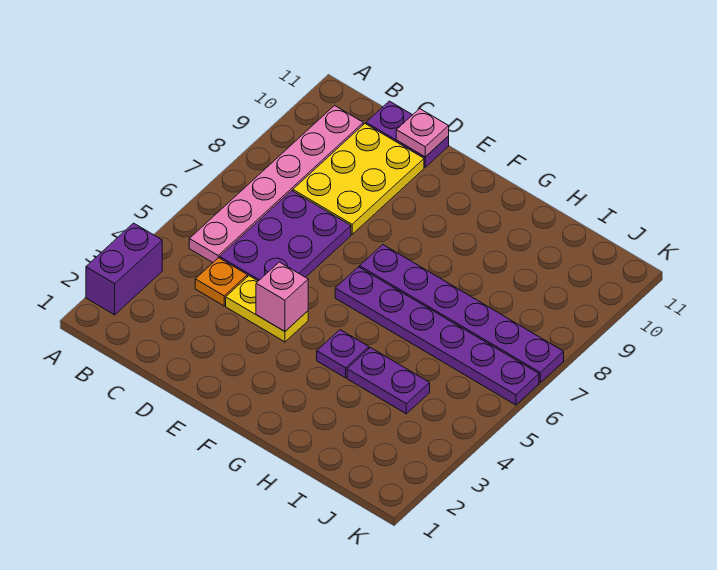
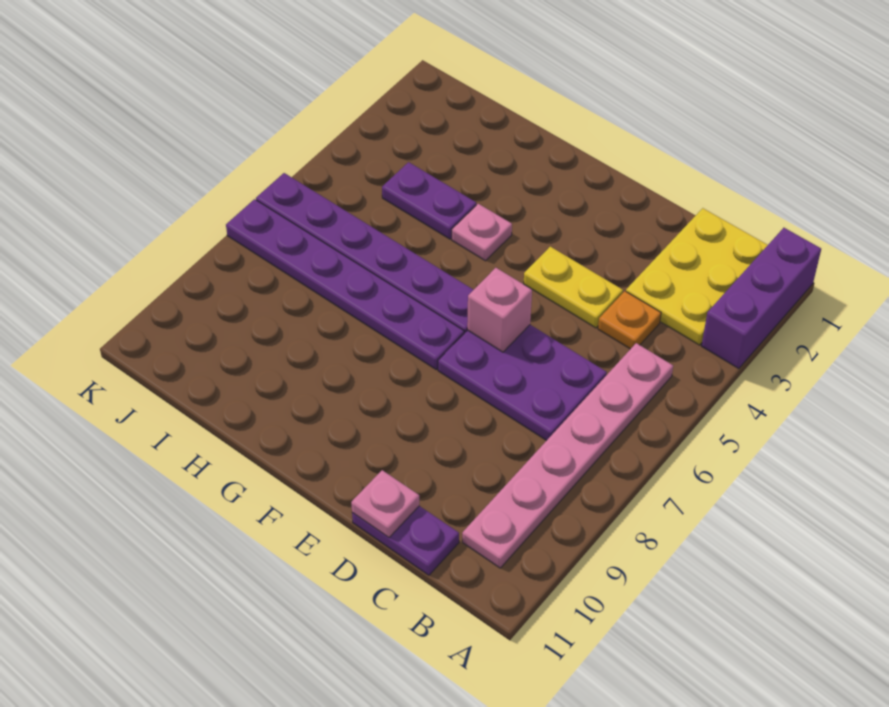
purple brick A2:A3 level 1 -> purple brick A1:A3 level 1
purple plate C5:D7 level 1 -> purple plate C6:E7 level 1
yellow plate C8:D10 level 1 -> yellow plate B1:C3 level 1
pink brick E4 level 2 -> pink brick E6 level 2
purple plate G4 level 1 -> pink plate G4 level 1

